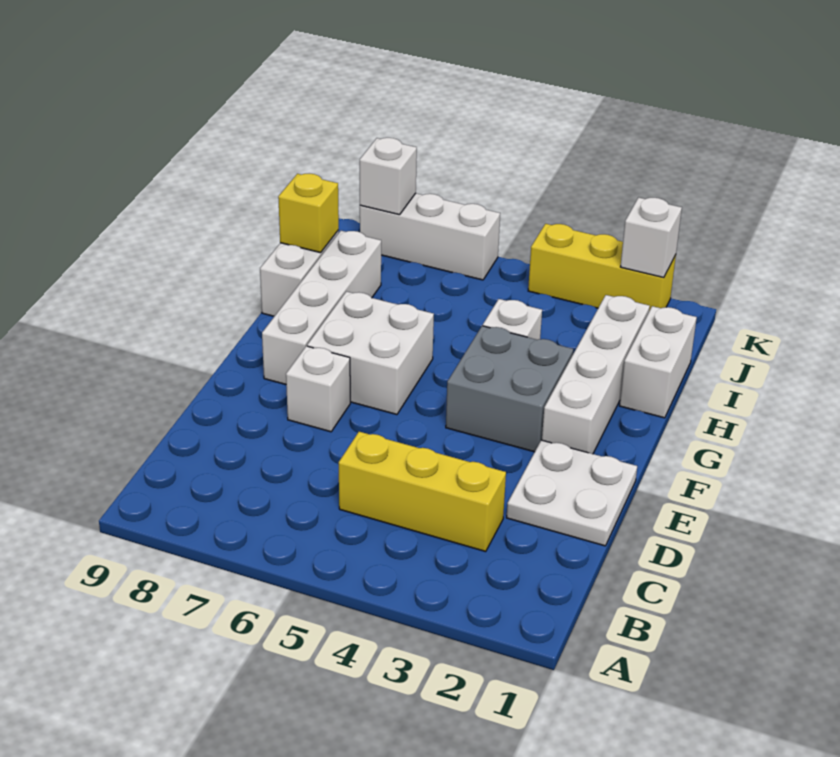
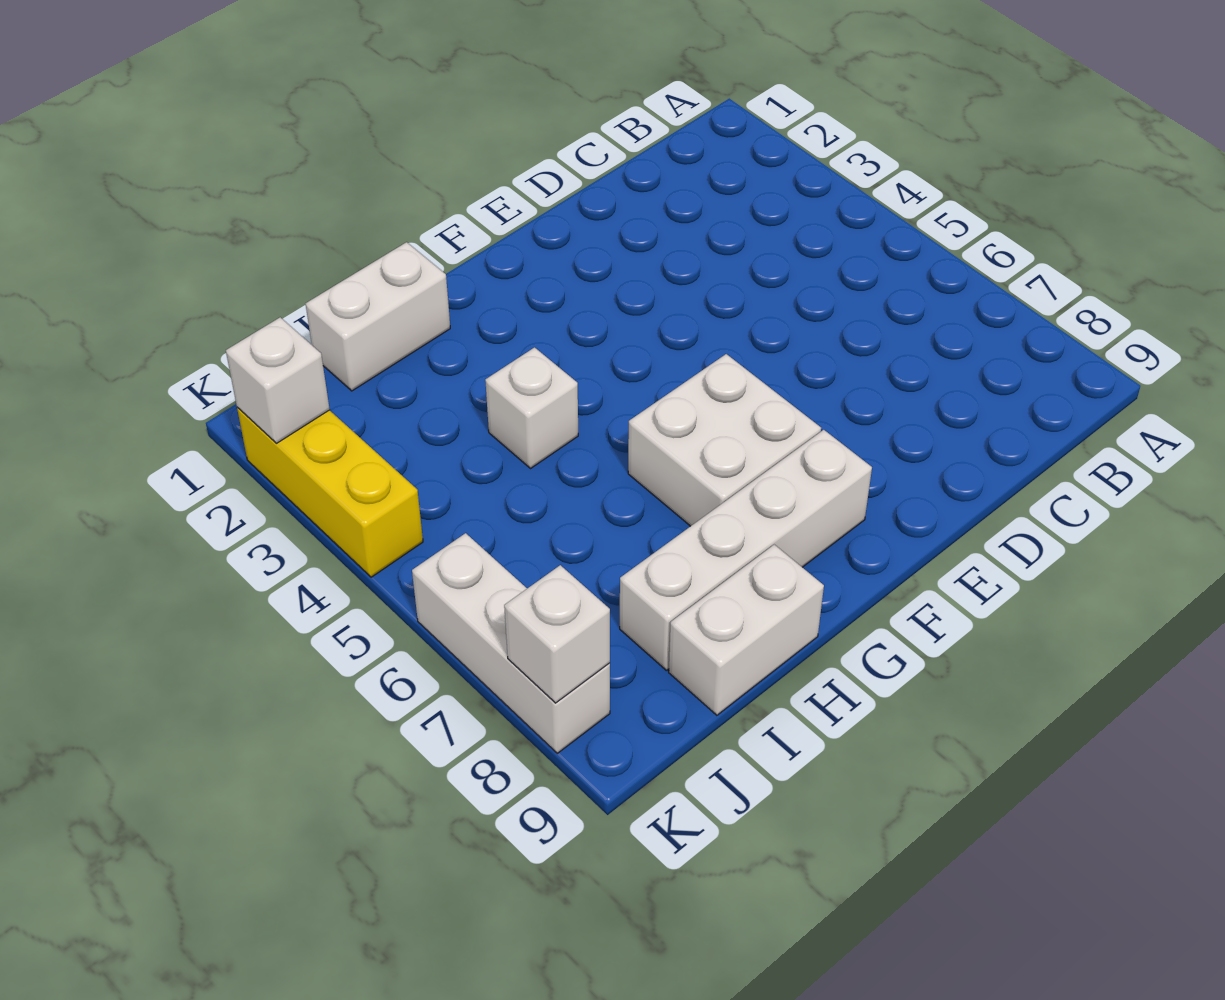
yellow brick C3:C5 level 1 -> none
white plate D1:E2 level 1 -> none
white brick E7 level 1 -> none
white brick F2:I2 level 1 -> none
grey brick F3:G4 level 1 -> none
yellow brick I9 level 2 -> none

